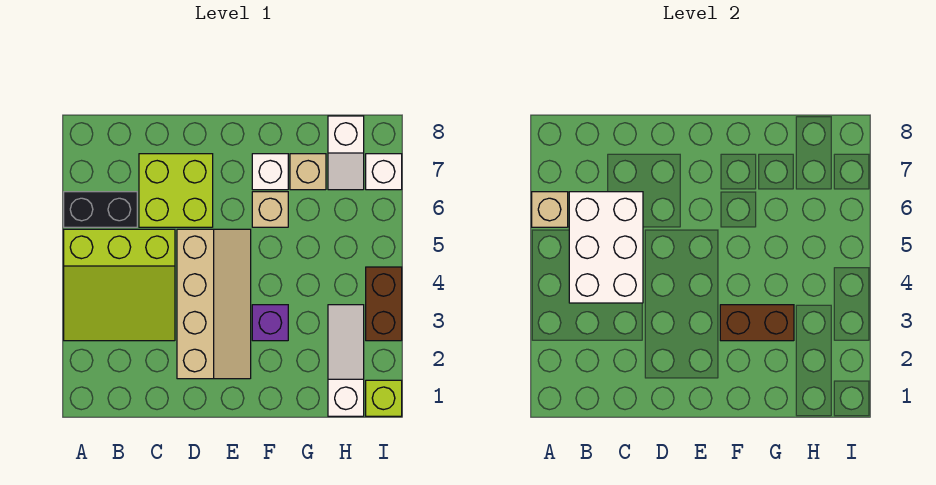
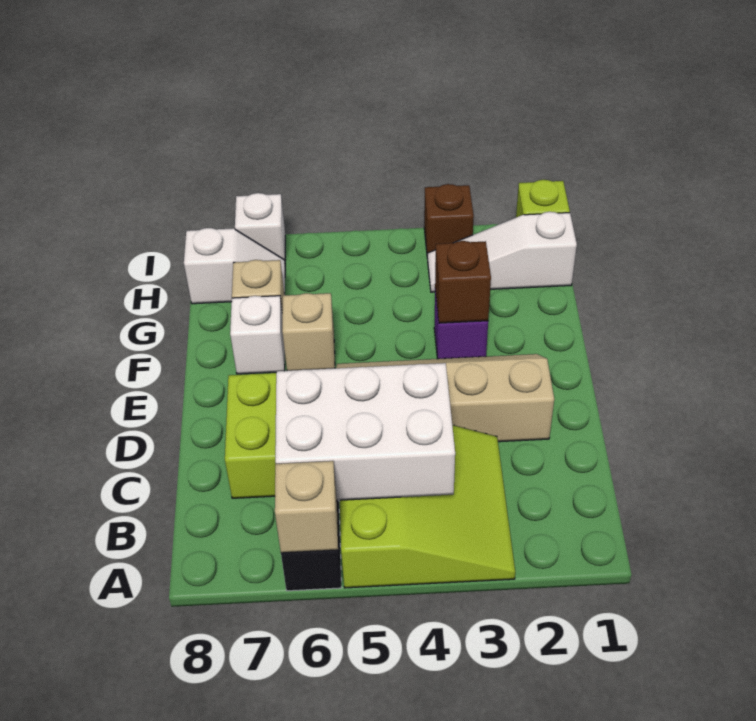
brown brick F3:G3 level 2 -> brown brick F3 level 2
brown brick I3:I4 level 1 -> brown brick I3 level 1

